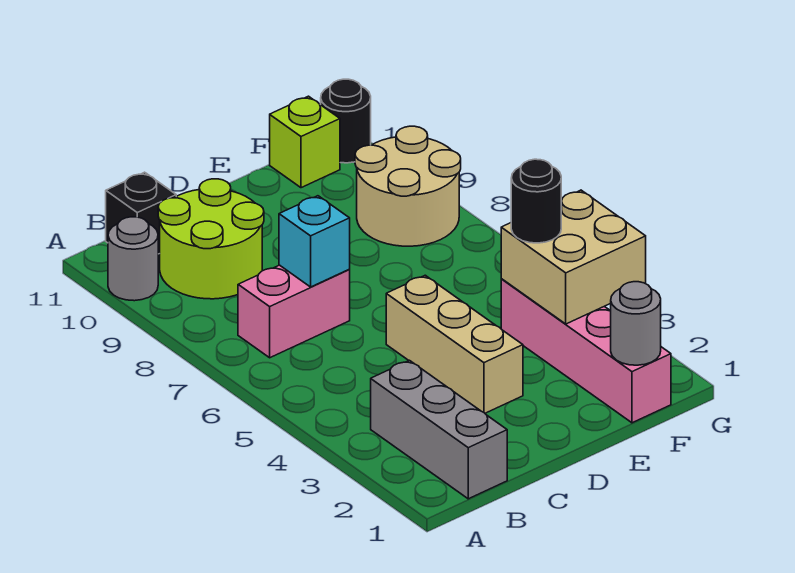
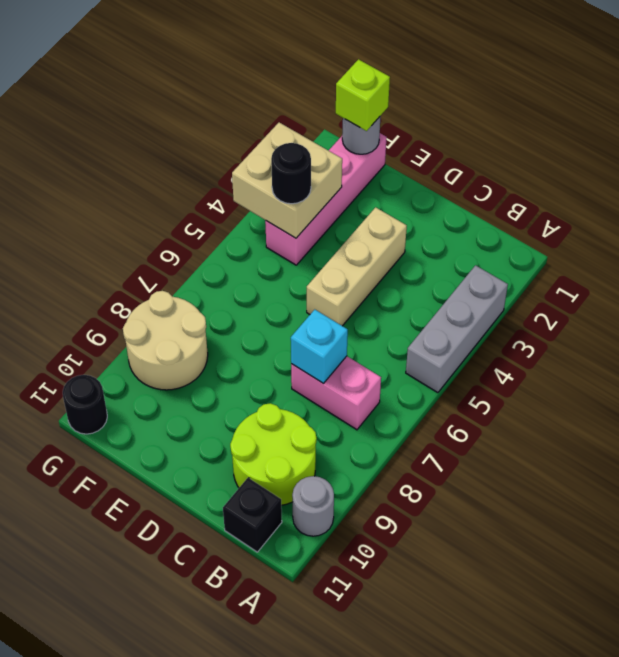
grey brick B1:B3 level 1 -> grey brick A3:A5 level 1
lime brick F11 level 1 -> lime brick F1 level 3

